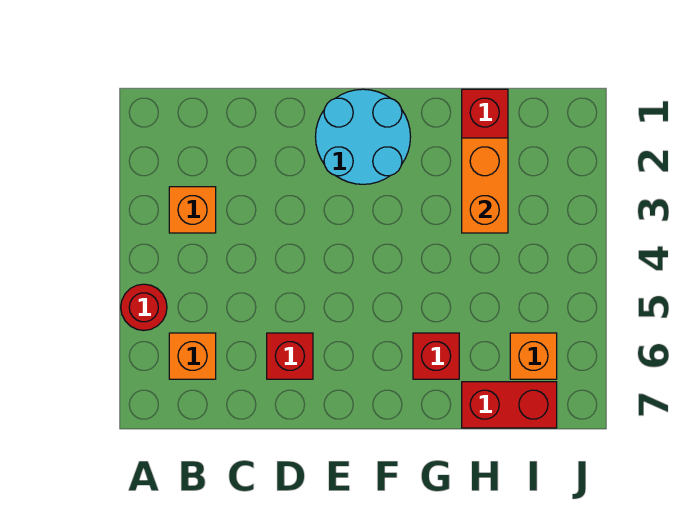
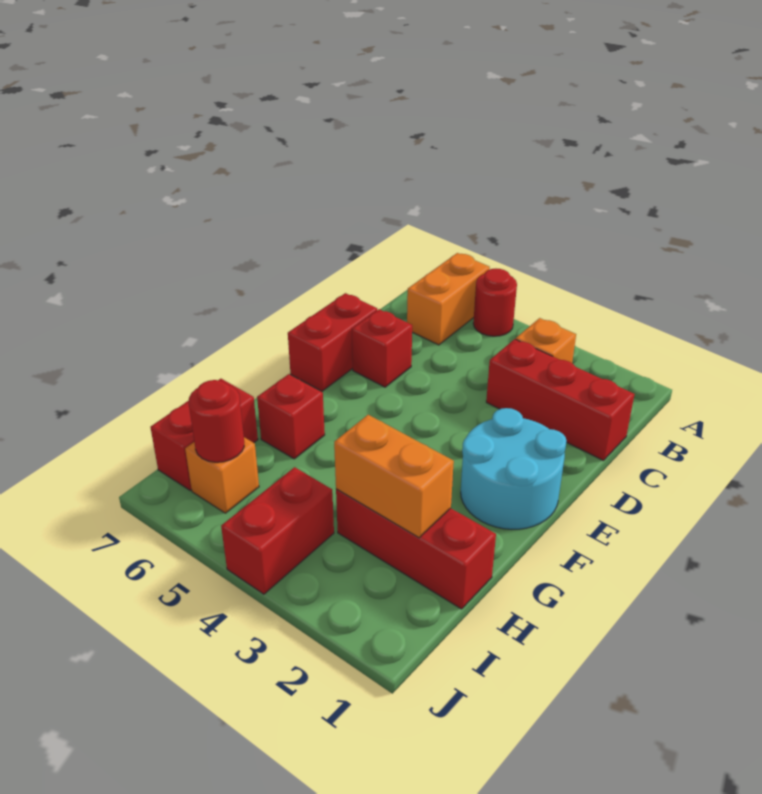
orange brick B6 level 1 -> orange brick A6:B6 level 1
none -> red brick C1:C3 level 1
none -> red brick D7:E7 level 1
none -> red brick I4:J4 level 1
none -> red round brick I6 level 2

